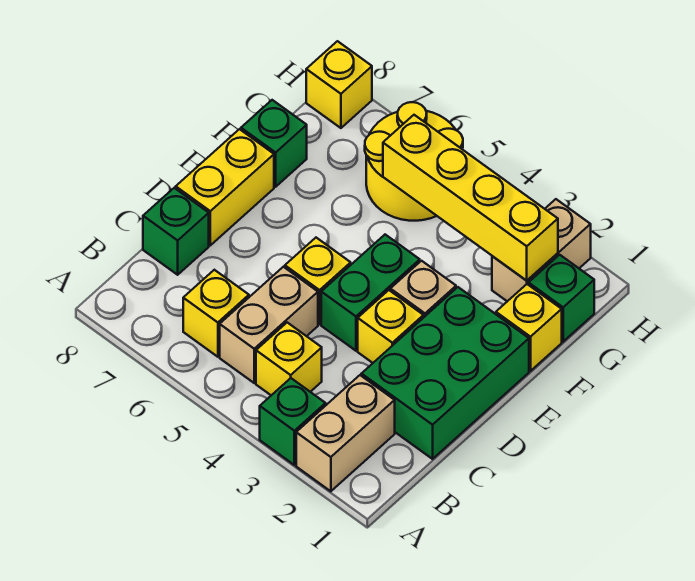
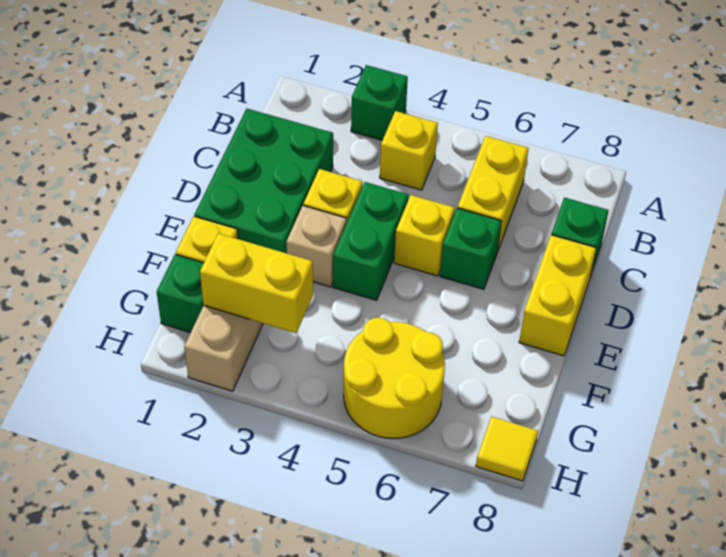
tan brick A2:B2 level 1 -> none
tan brick B5:C5 level 1 -> none
yellow brick B6 level 1 -> yellow brick B6:C6 level 1
green brick F8 level 1 -> green brick D6 level 1
yellow brick G2:G5 level 2 -> yellow brick G2:G3 level 2
yellow brick H8 level 1 -> yellow tile H8 level 1

